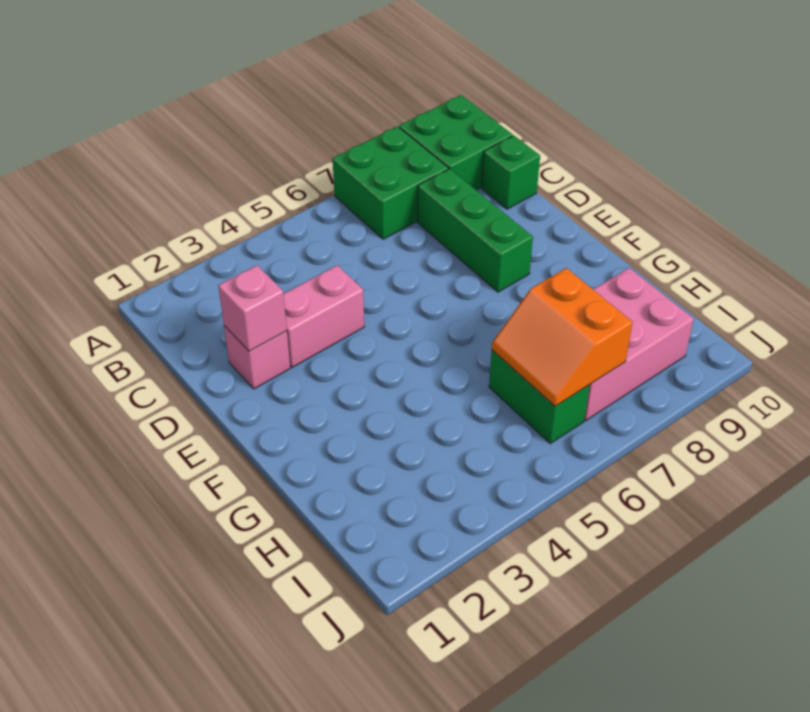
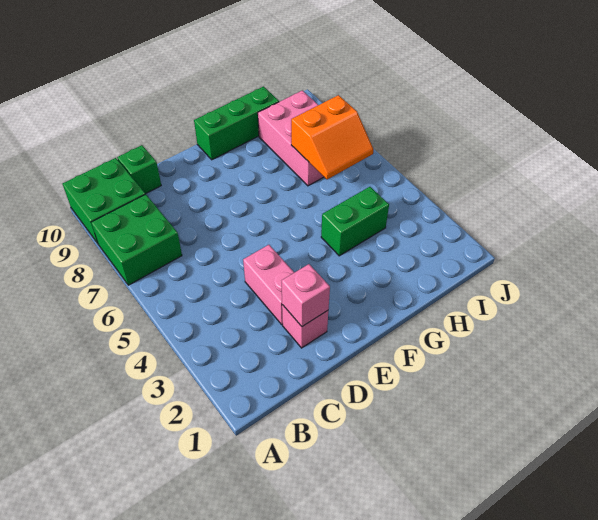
green brick C8:E8 level 1 -> green brick F10:H10 level 1
green brick H6:I6 level 1 -> green brick G4:H4 level 1

